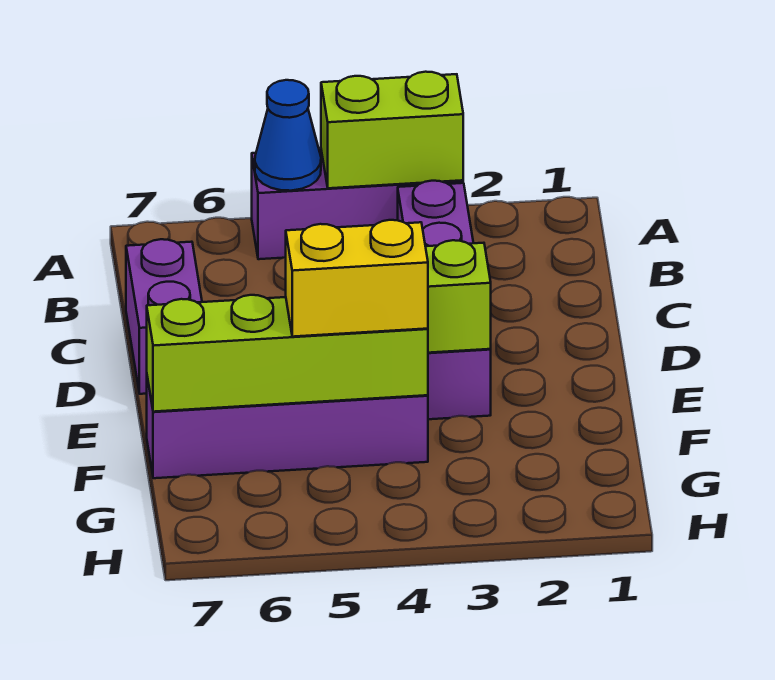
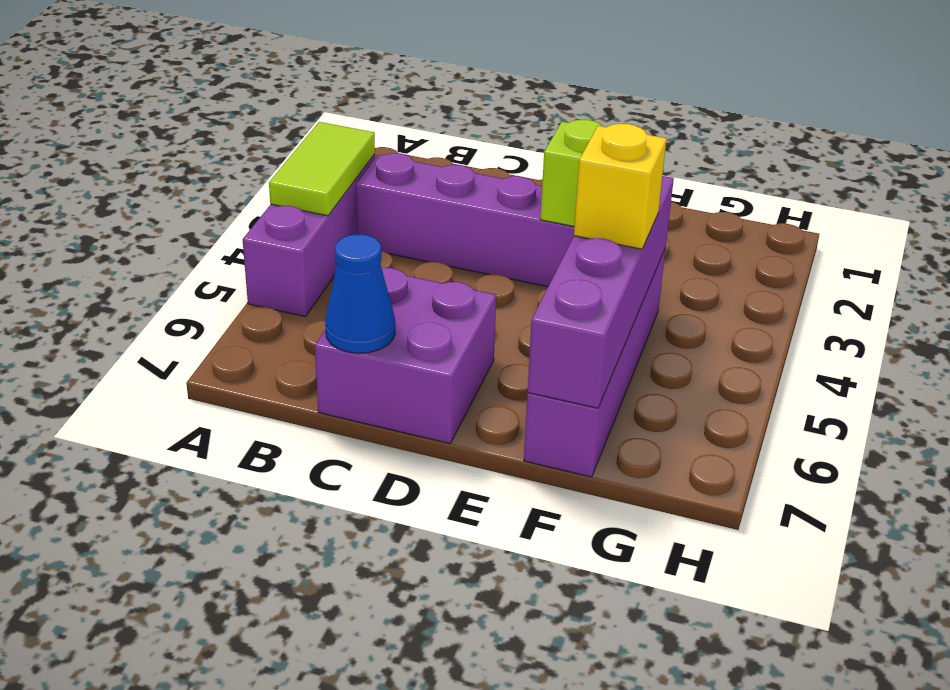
lime brick A3:A4 level 2 -> lime tile A3:A4 level 2
blue cone A5 level 2 -> blue cone C7 level 2
purple brick C7:D7 level 1 -> purple brick C6:D7 level 1
lime brick F4:F7 level 2 -> purple brick F4:F7 level 2
yellow brick F4:F5 level 3 -> yellow brick F5 level 3

